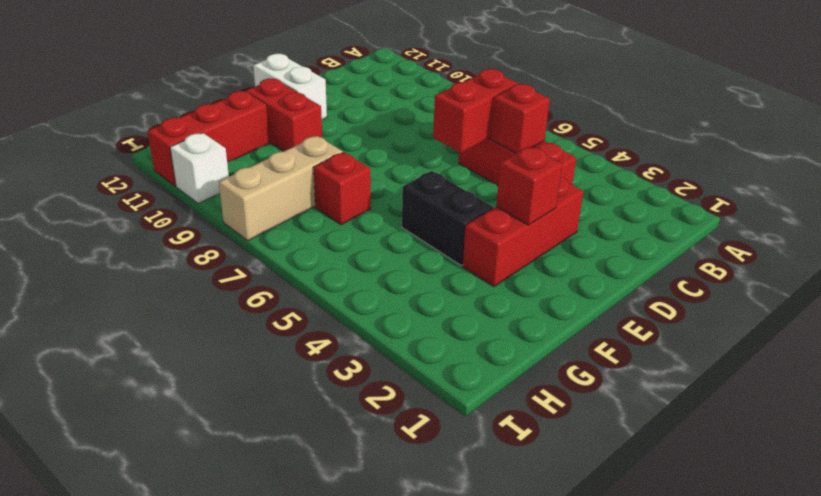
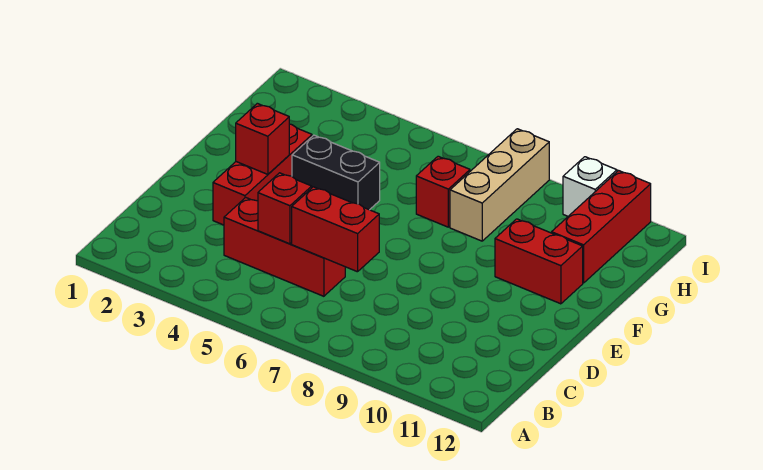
red brick C6:D6 level 2 -> red brick C6:C7 level 2
white brick E11:E12 level 1 -> none

